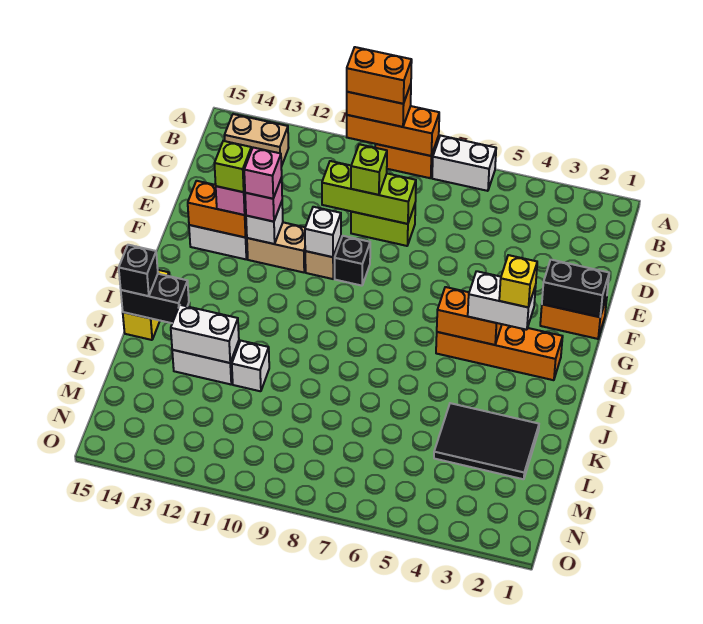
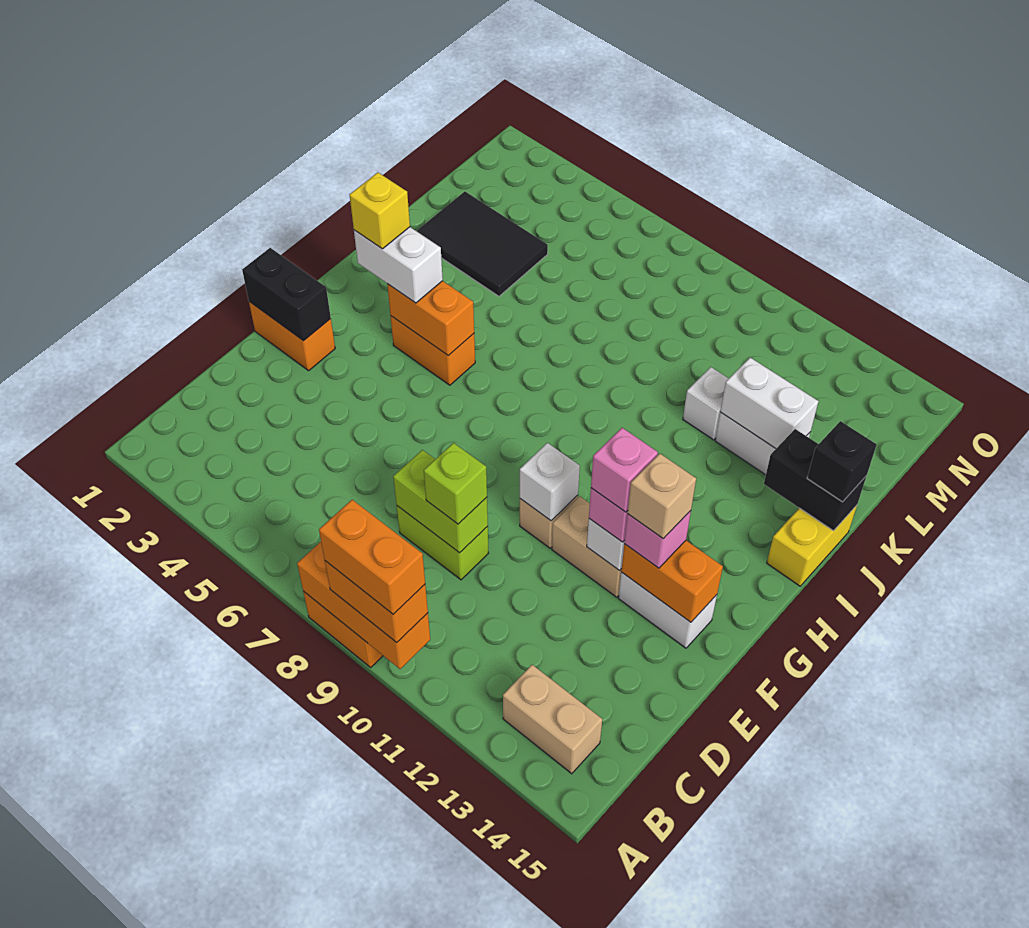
white brick A6:A7 level 1 -> none
lime brick D8:D10 level 2 -> lime brick D8:D9 level 2
black brick F9 level 1 -> none
lime brick F13 level 4 -> tan brick F13 level 4
orange brick H2:H5 level 1 -> orange brick H4:H5 level 1

